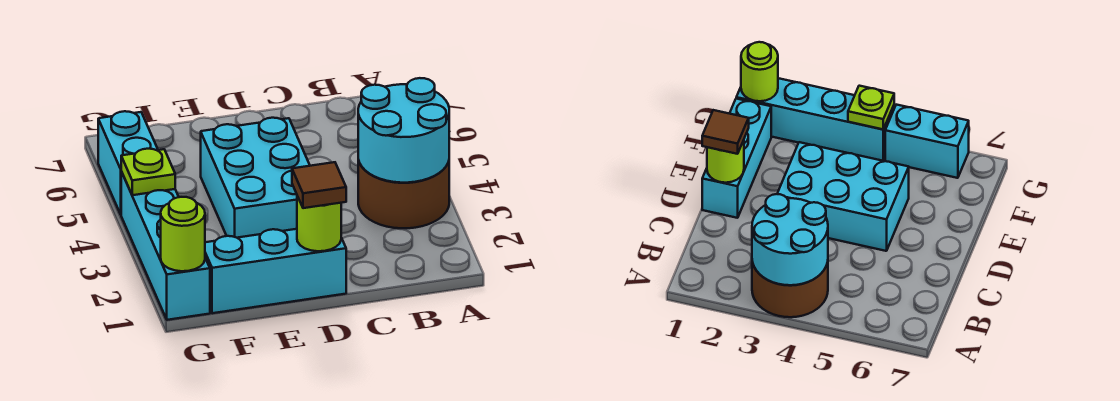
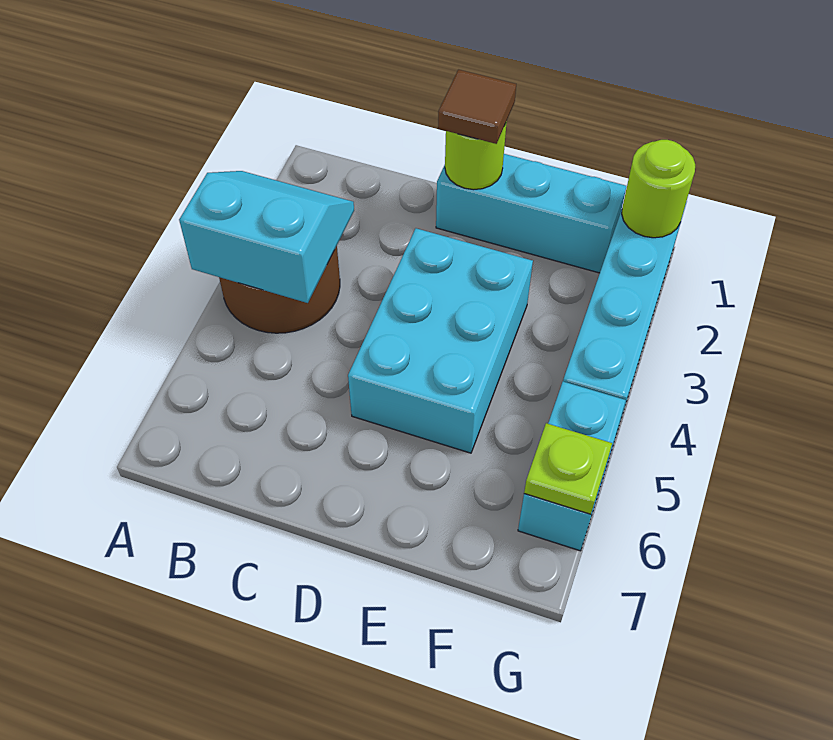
cyan round brick A3:B4 level 2 -> cyan slope A3:B4 level 2 top 4
lime plate G4 level 2 -> lime plate G6 level 2

